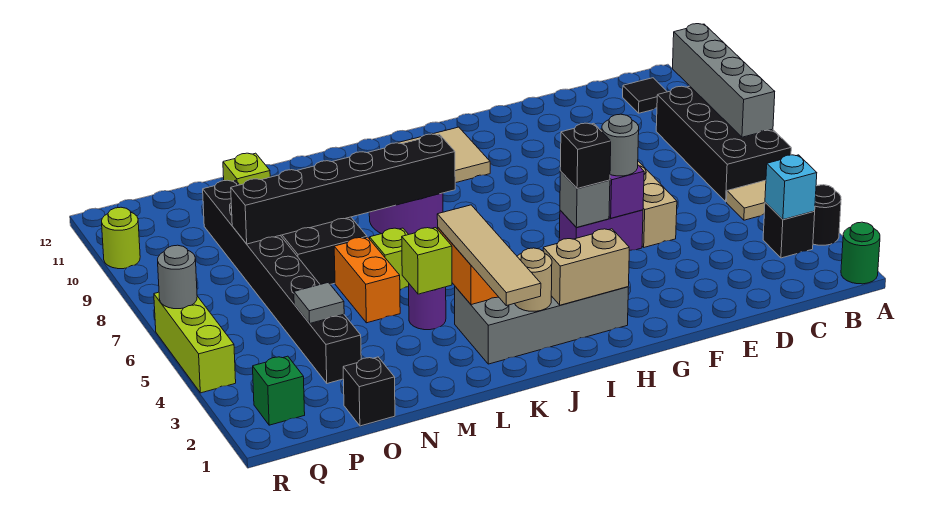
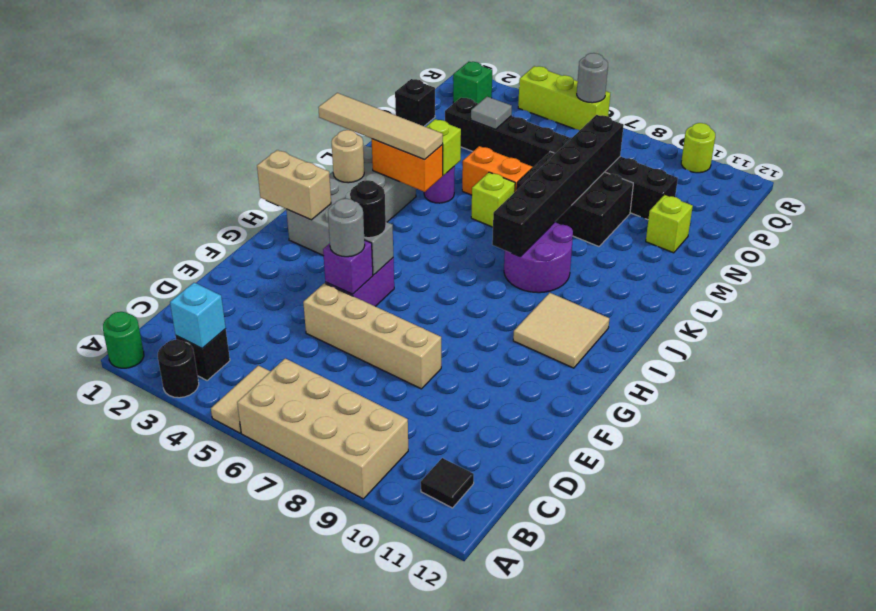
black brick A6:B9 level 1 -> tan brick A6:B9 level 1
grey brick A7:A10 level 2 -> none
black brick G5 level 3 -> black round brick G5 level 3
tan brick H2:I2 level 2 -> tan brick H1:H2 level 2

